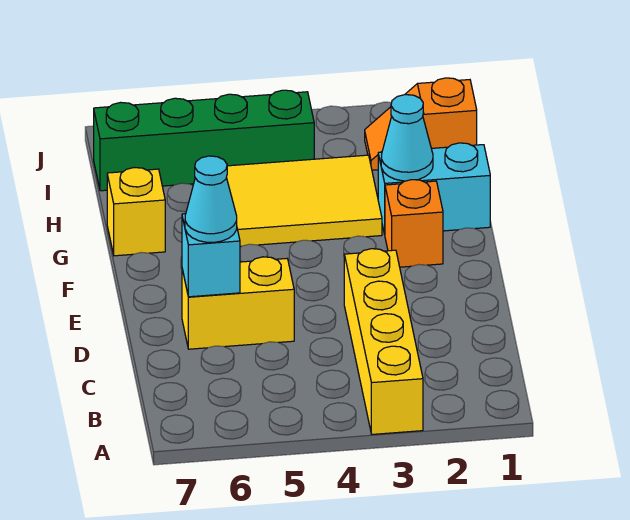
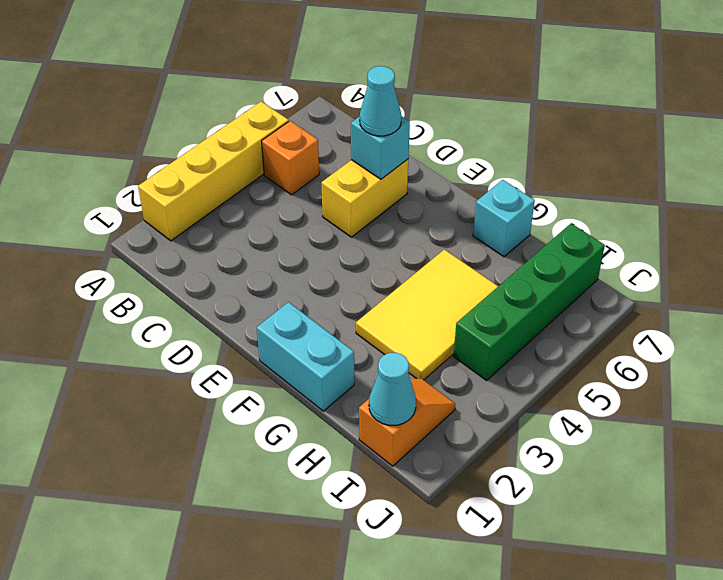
yellow brick A3:D3 level 1 -> yellow brick A2:A5 level 1
orange brick F2 level 1 -> orange brick B5 level 1
cyan brick G1:G2 level 1 -> cyan brick F1:G1 level 1
cyan cone G2 level 2 -> cyan cone I1 level 2
yellow brick G7 level 1 -> cyan brick G7 level 1

